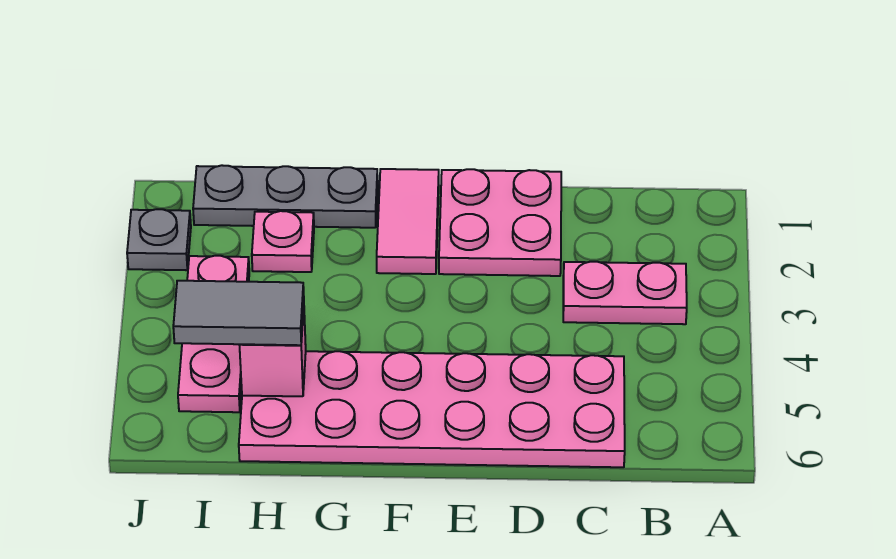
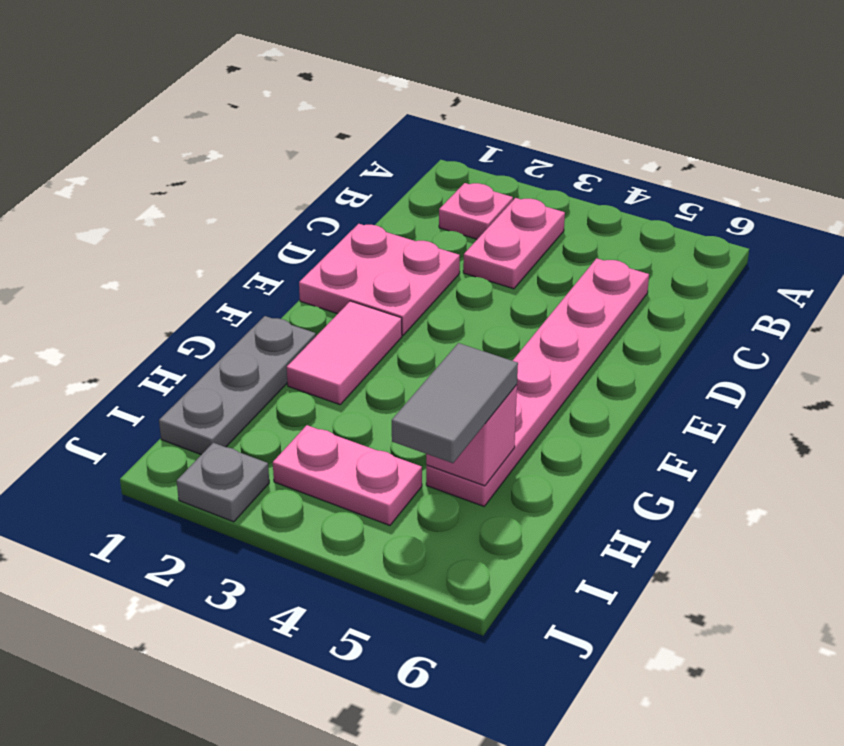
pink plate C5:H6 level 1 -> pink plate C5:H5 level 1
pink tile F1:F2 level 1 -> pink tile F2:G2 level 1
pink plate H2 level 1 -> pink plate B2 level 1
pink plate I3:I5 level 1 -> pink plate I3:I4 level 1

